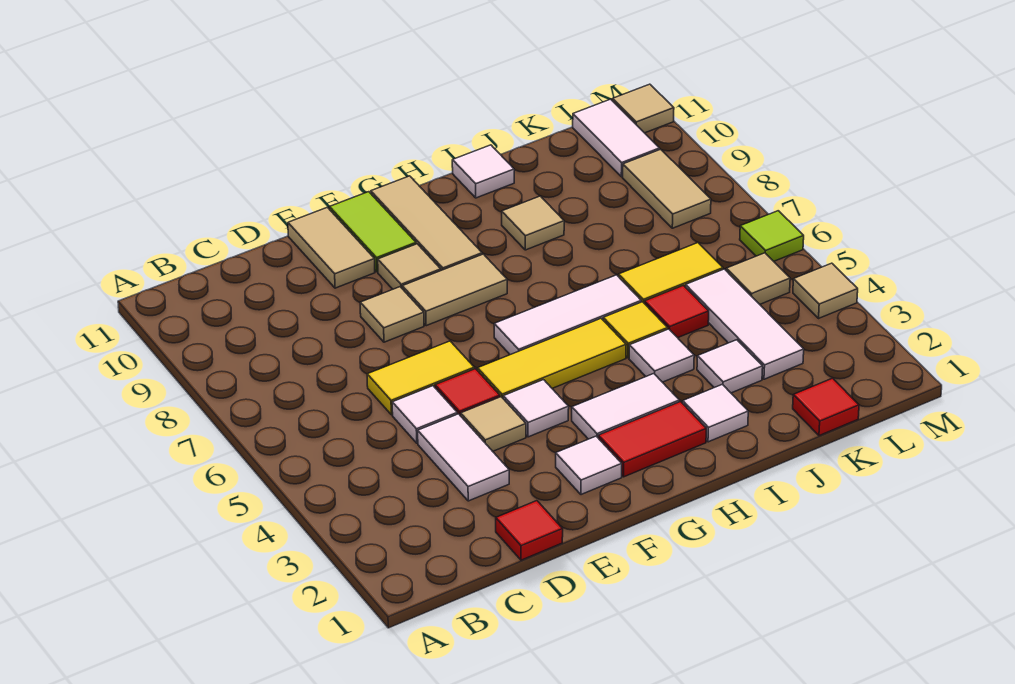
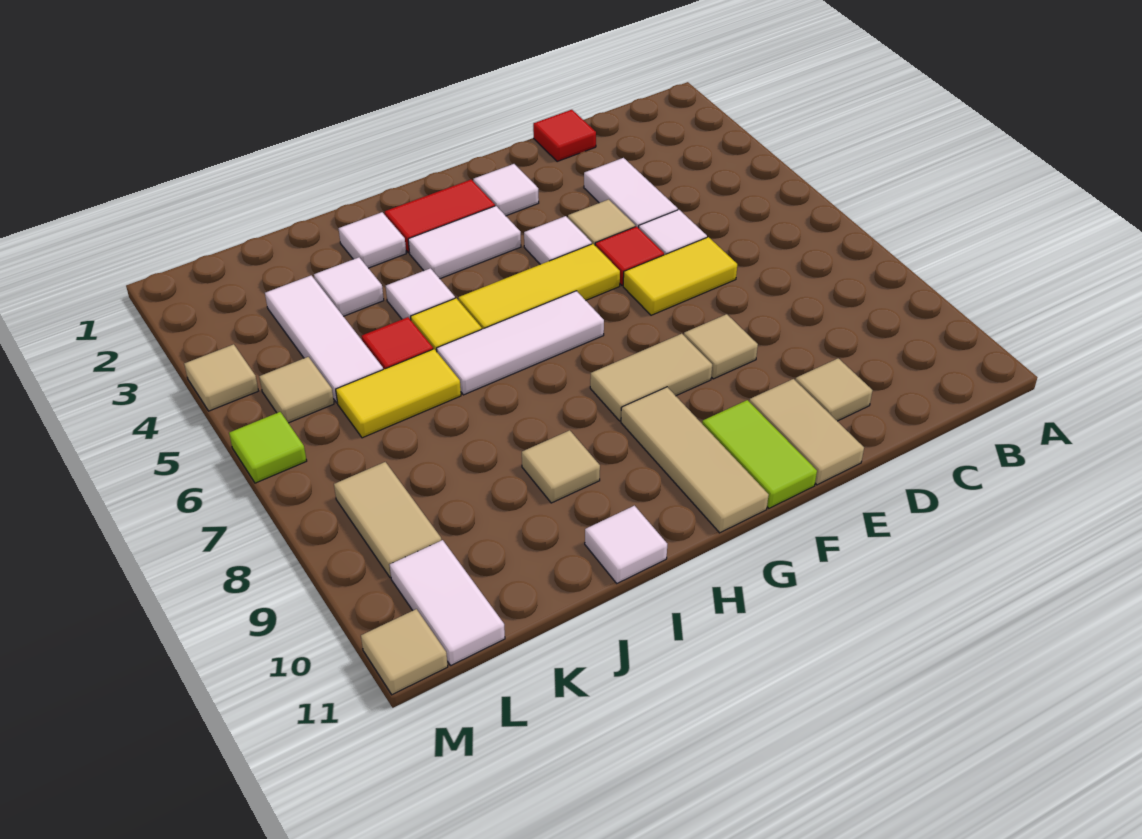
tan tile F9 level 1 -> tan tile D10 level 1
red tile K1 level 1 -> none

